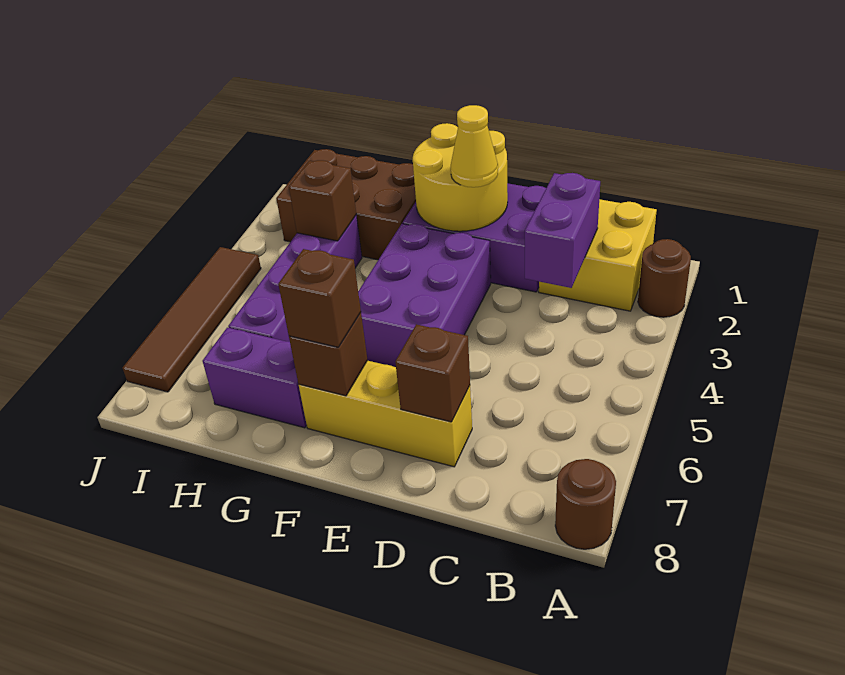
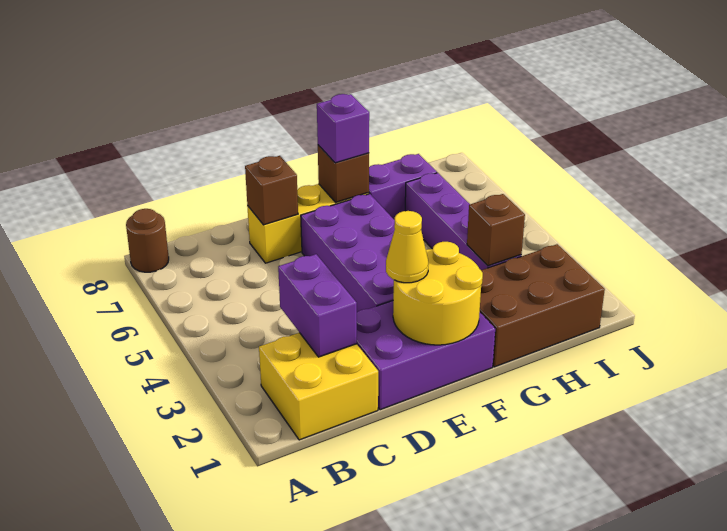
brown round brick A2 level 1 -> none
purple brick E3:F5 level 1 -> purple brick E3:F6 level 1
brown brick F7 level 3 -> purple brick F7 level 3
brown tile J4:J7 level 1 -> none

